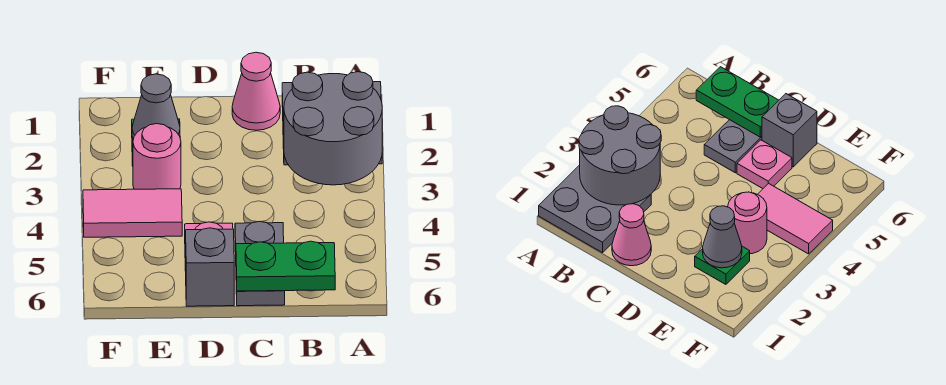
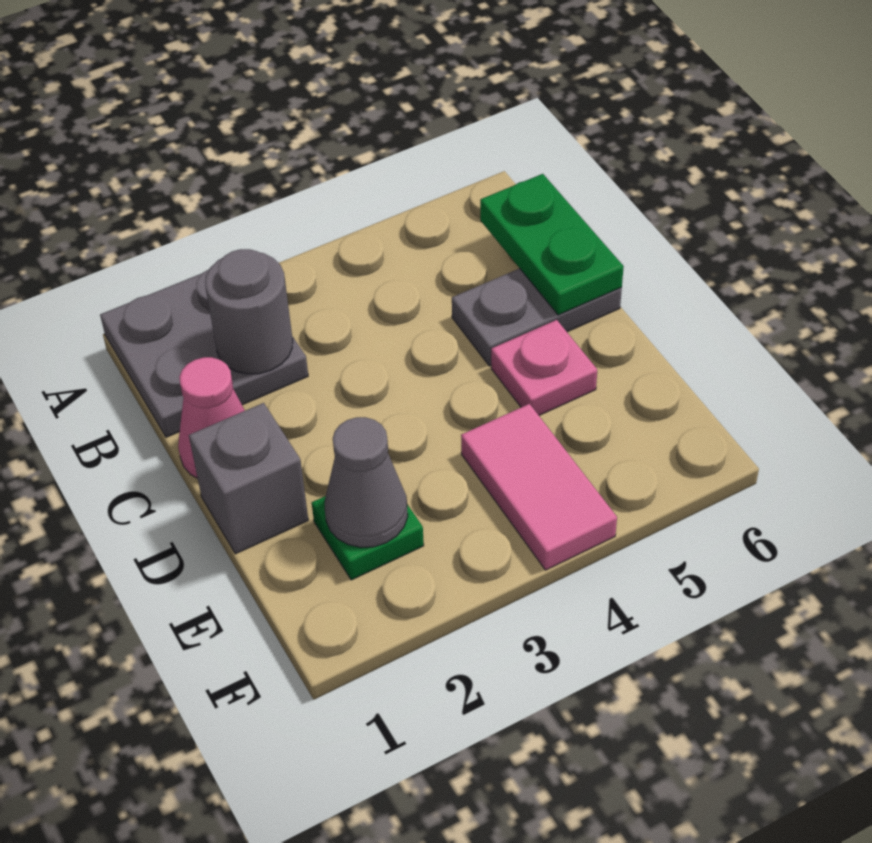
grey round brick A2:B3 level 2 -> grey round brick B2 level 2
grey brick D6 level 1 -> grey brick D1 level 1
pink round brick E3 level 1 -> none

